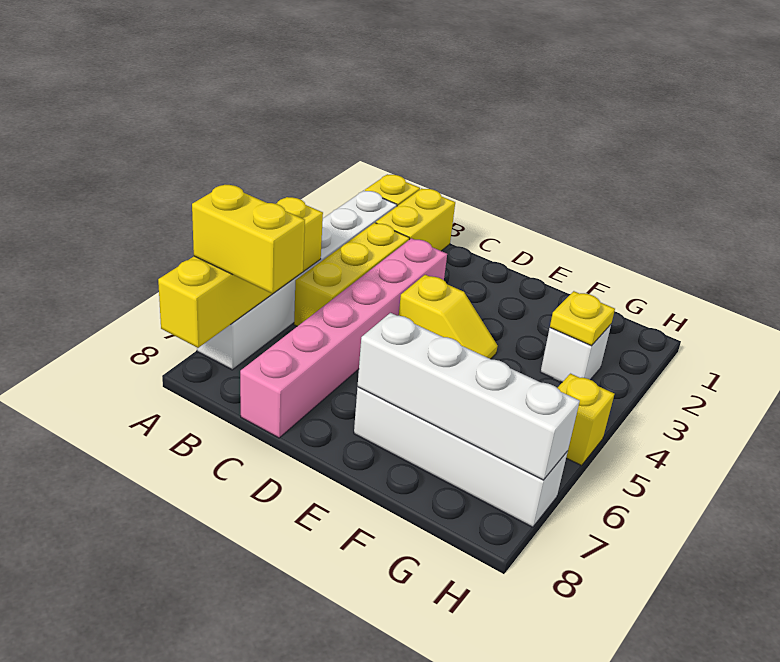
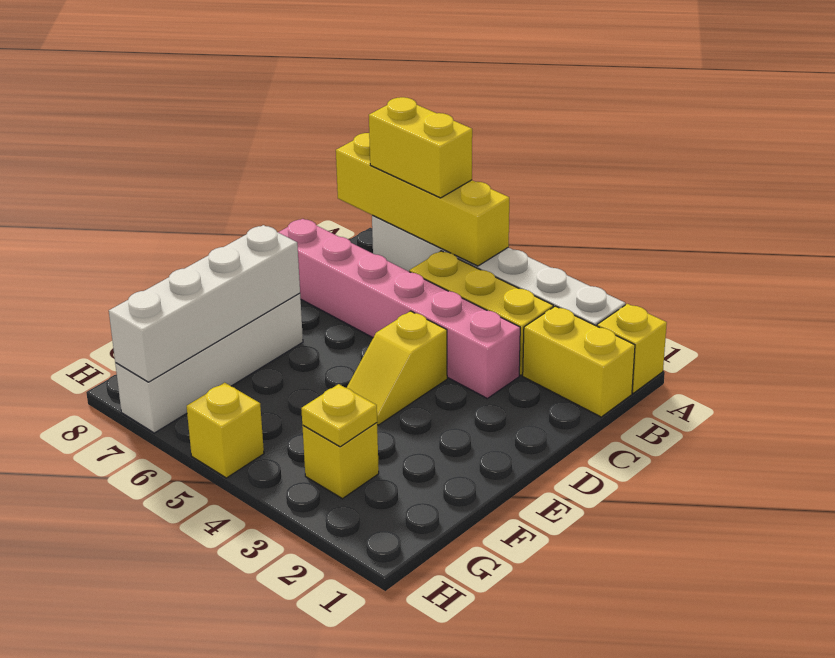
yellow brick A7:B7 level 3 -> yellow brick A6:A7 level 3
white brick G3 level 1 -> yellow brick G3 level 1

